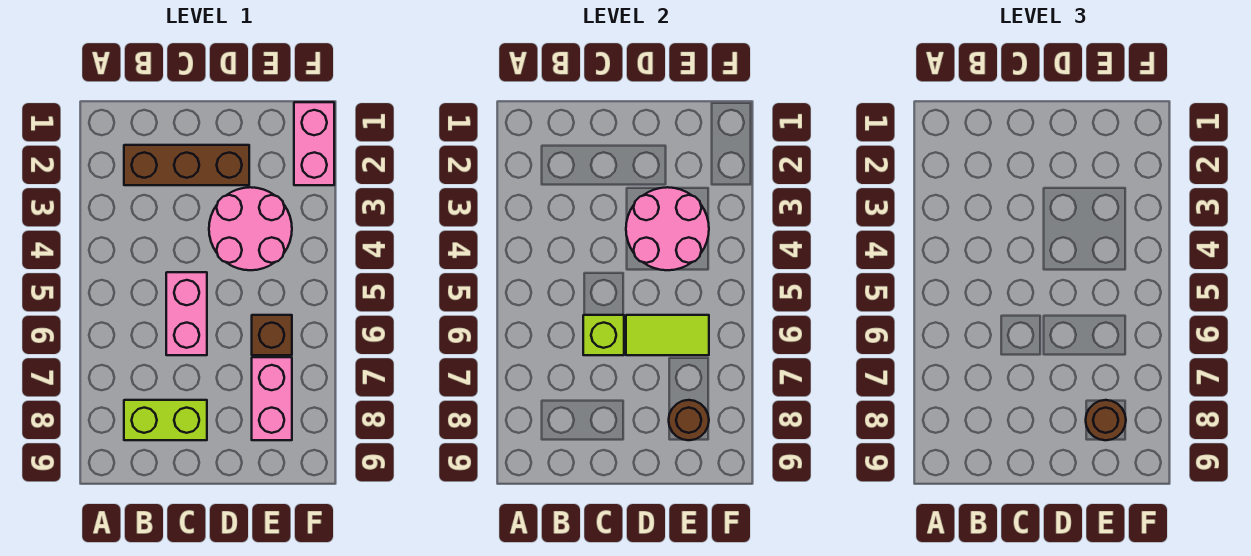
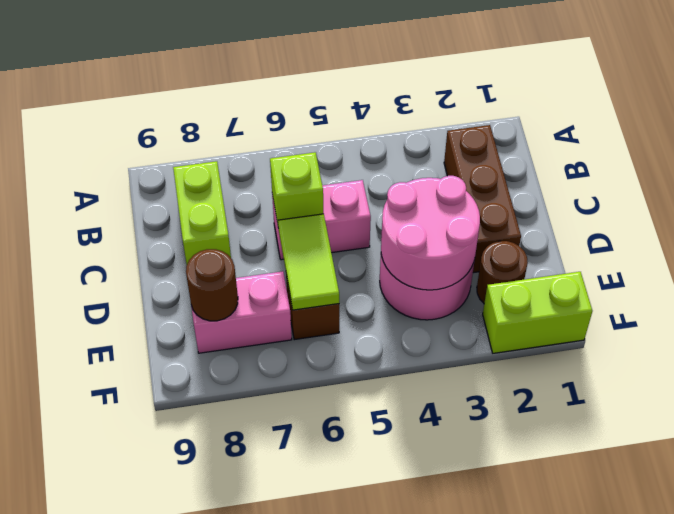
brown round brick E8 level 3 -> brown round brick E2 level 1
pink brick F1:F2 level 1 -> lime brick F1:F2 level 1

